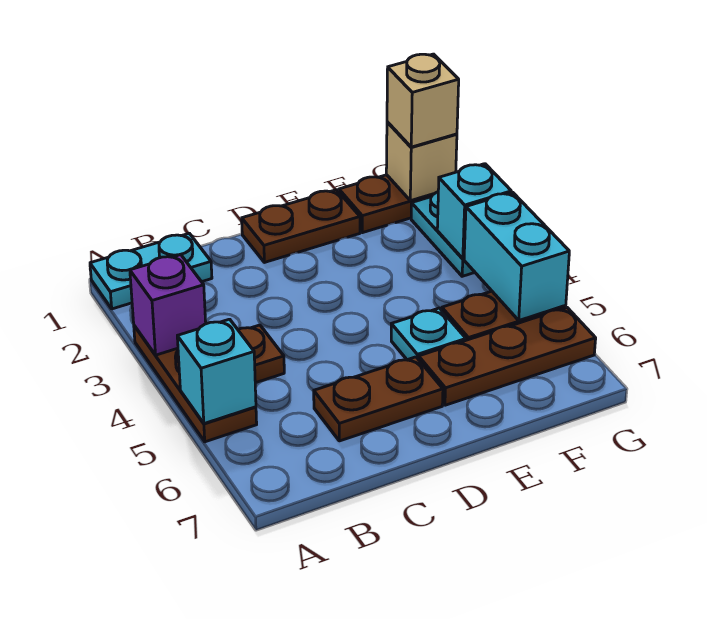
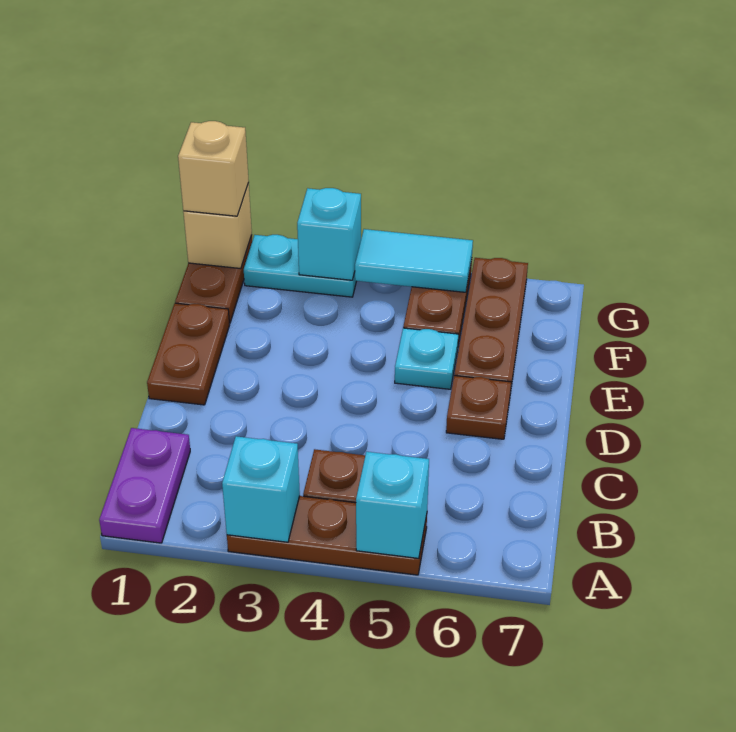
cyan plate A1:B1 level 1 -> purple plate A1:B1 level 1
purple brick A3 level 2 -> cyan brick A3 level 2
brown plate C6:D6 level 1 -> brown plate D6 level 1
cyan brick G4:G5 level 2 -> cyan tile G4:G5 level 2

